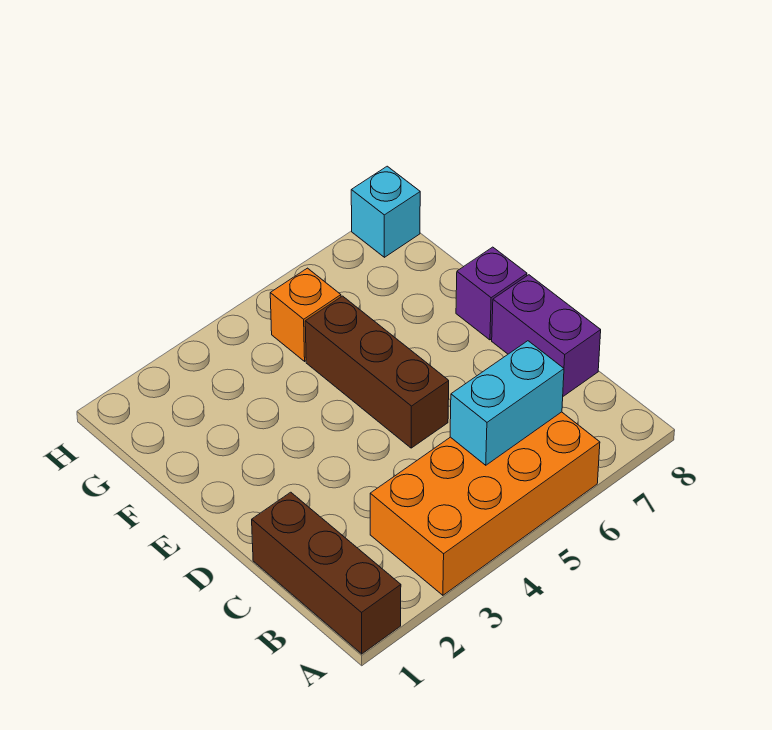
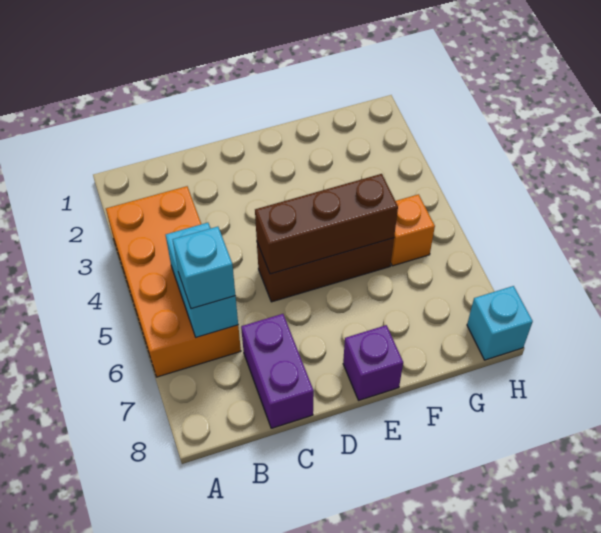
brown brick A1:C1 level 1 -> brown brick D5:F5 level 2
none -> cyan brick B6 level 3
purple brick C8:D8 level 1 -> purple brick C7:C8 level 1

